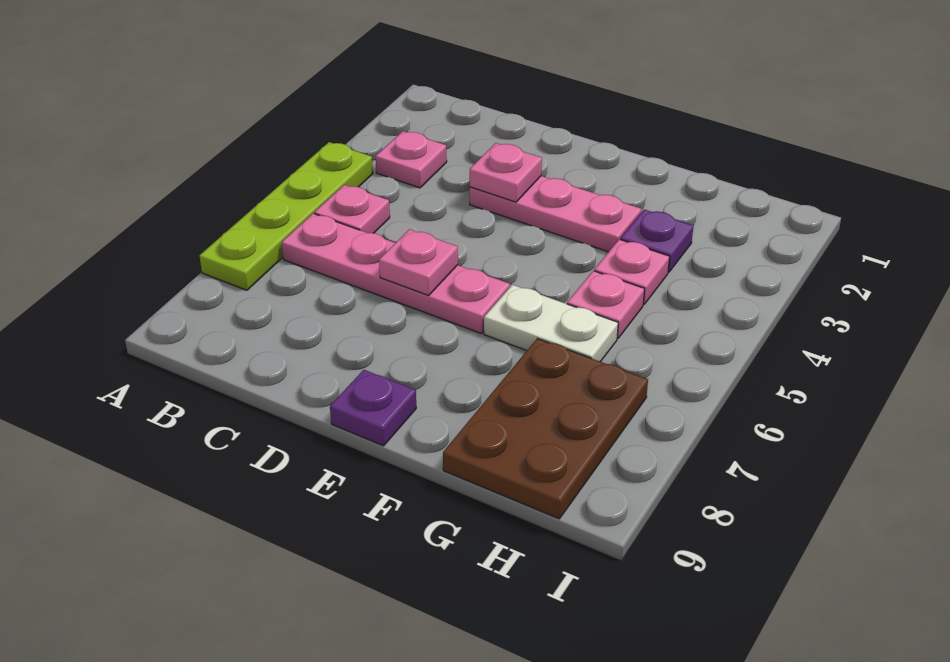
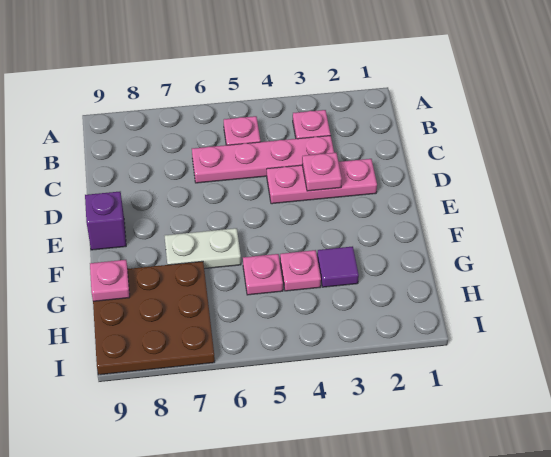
lime plate A4:A7 level 1 -> none
pink plate B6:E6 level 1 -> pink plate C3:C6 level 1
pink plate D3:F3 level 1 -> pink plate D2:D4 level 1
pink plate D6 level 2 -> pink plate G9 level 2
purple plate E9 level 1 -> purple brick E9 level 1
white plate F6:G6 level 1 -> white plate F6:F7 level 1
purple plate G3 level 1 -> purple tile G3 level 1
brown plate G7:H9 level 1 -> brown plate G7:I9 level 1

